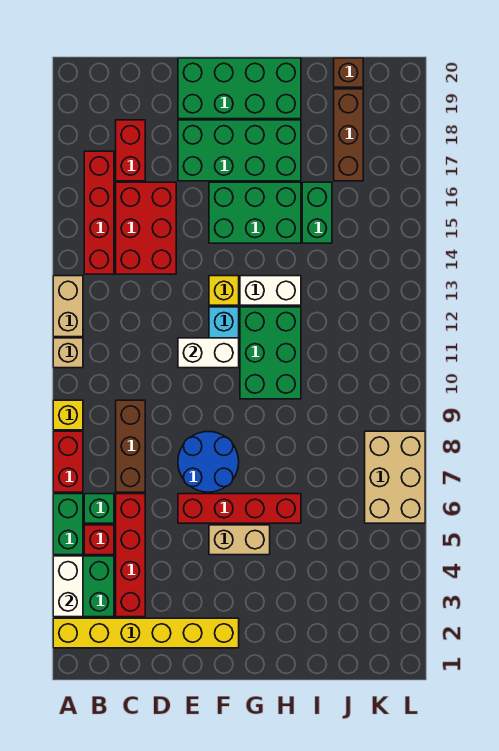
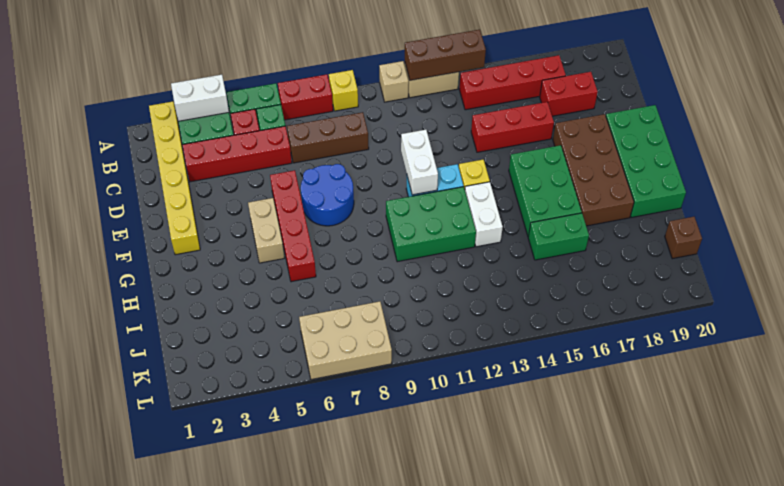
red brick C14:D16 level 1 -> red brick D14:D16 level 1
green brick E17:H18 level 1 -> brown brick E17:H18 level 1
brown brick J17:J19 level 1 -> brown brick A12:A14 level 2

